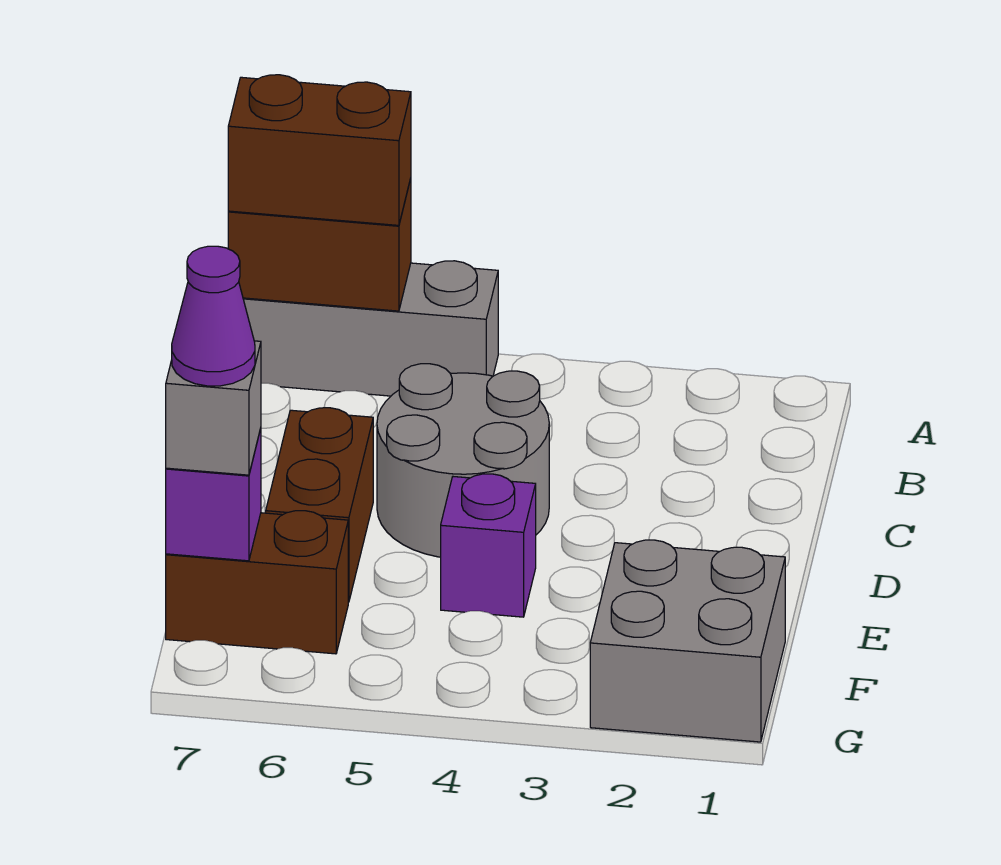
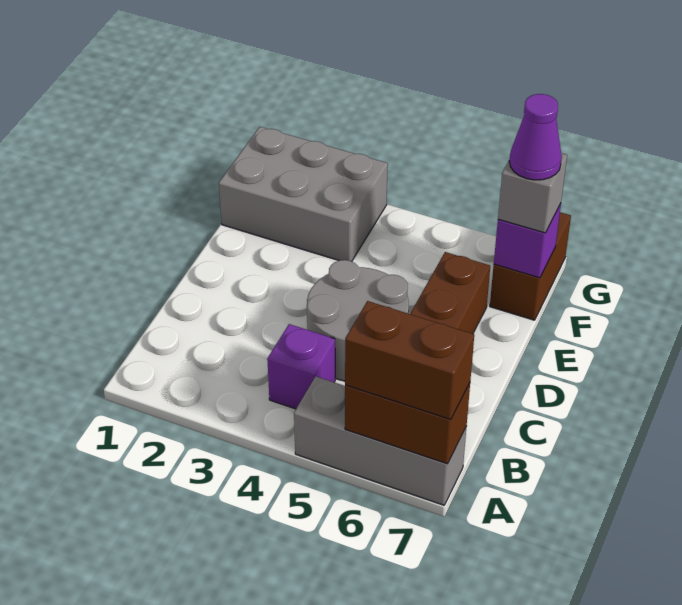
purple brick E4 level 1 -> purple brick B4 level 1
grey brick F1:G2 level 1 -> grey brick F1:G3 level 1
brown brick F6:F7 level 1 -> brown brick F7:G7 level 1

